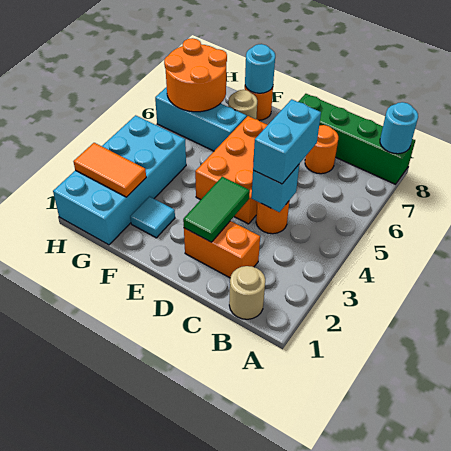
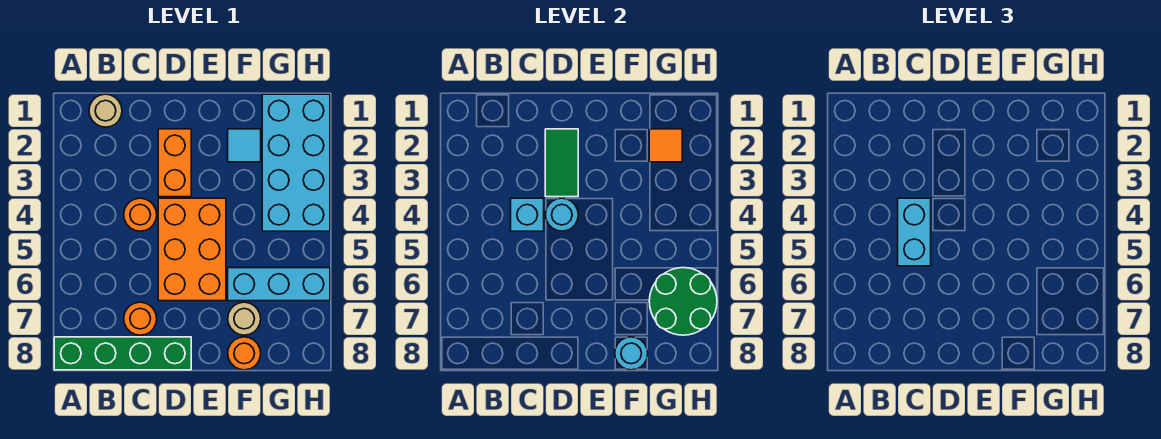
cyan round brick A8 level 2 -> cyan round brick D4 level 2
orange brick C2:D2 level 1 -> orange brick D2:D3 level 1
orange tile G2:H2 level 2 -> orange tile G2 level 2
orange round brick G6:H7 level 2 -> green round brick G6:H7 level 2

